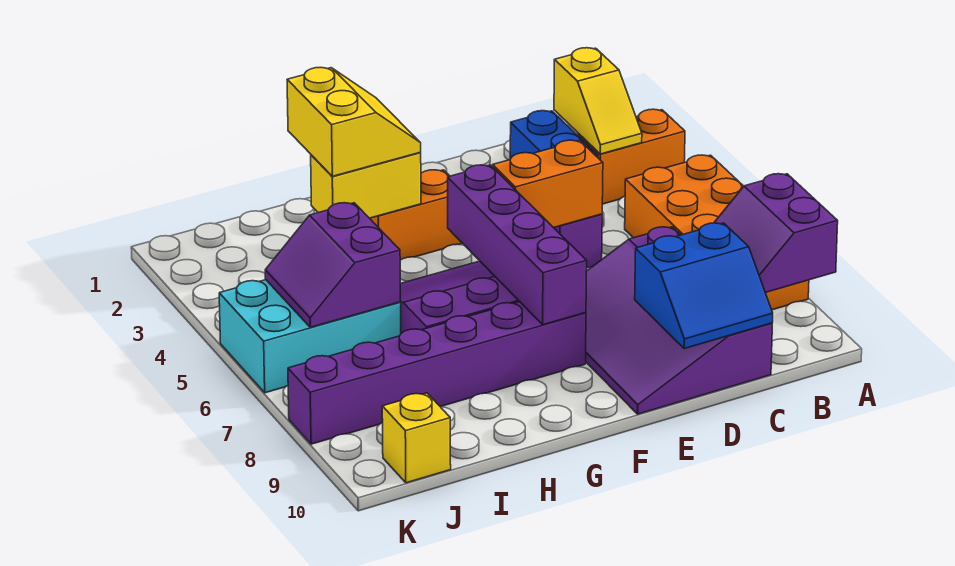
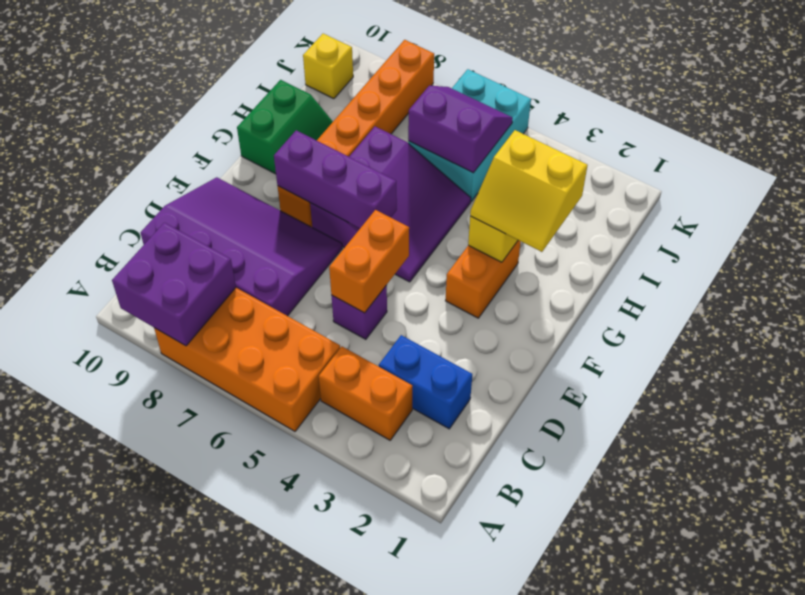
orange brick A3:B3 level 1 -> orange brick B3:B4 level 1
purple slope A8:B9 level 2 top A -> purple brick A8:B9 level 2
yellow slope B2:B3 level 2 top 2 -> none
blue slope C9:D10 level 2 top 9 -> none
purple brick F5:F8 level 2 -> purple brick F6:F8 level 2
purple brick F8:K8 level 1 -> orange brick F8:K8 level 1
none -> green slope G9:H10 level 1 top 10

